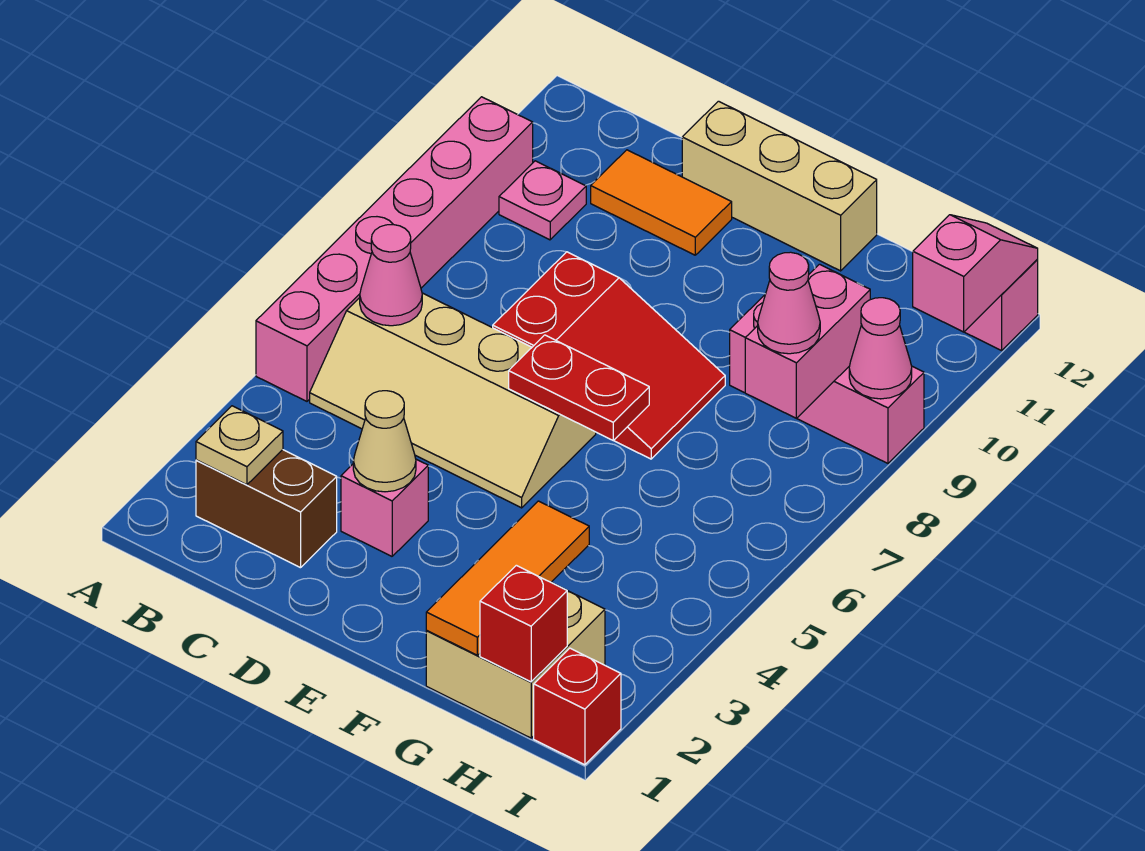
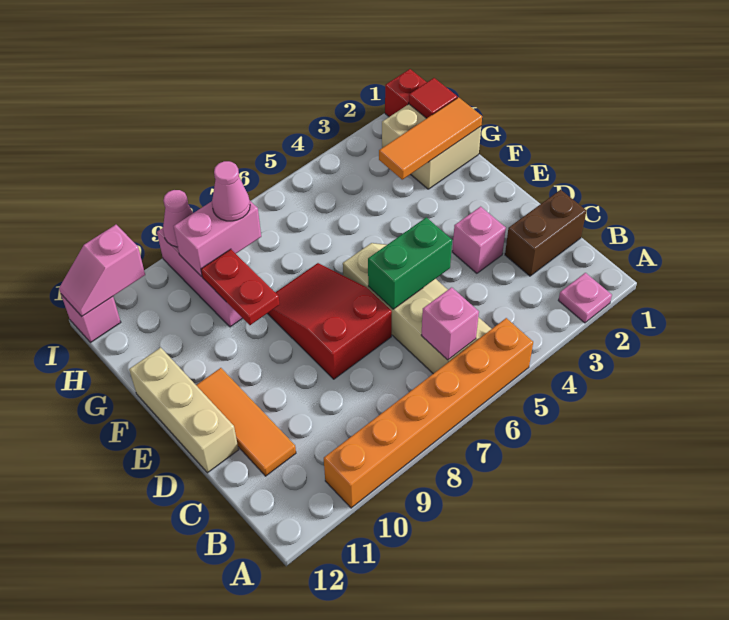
pink brick A5:A10 level 1 -> orange brick A5:A10 level 1
brown brick B2:C2 level 1 -> brown brick C1:C2 level 1
tan plate B2 level 2 -> none
pink cone B6 level 2 -> pink brick B6 level 2
pink plate B10 level 1 -> pink plate A2 level 1
orange tile C11:D11 level 1 -> orange tile C11:E11 level 1
tan cone D3 level 2 -> none
none -> green brick D5:D6 level 2
red plate E6:F6 level 2 -> red plate F9:G9 level 2
red brick H1 level 2 -> red tile H1 level 2

